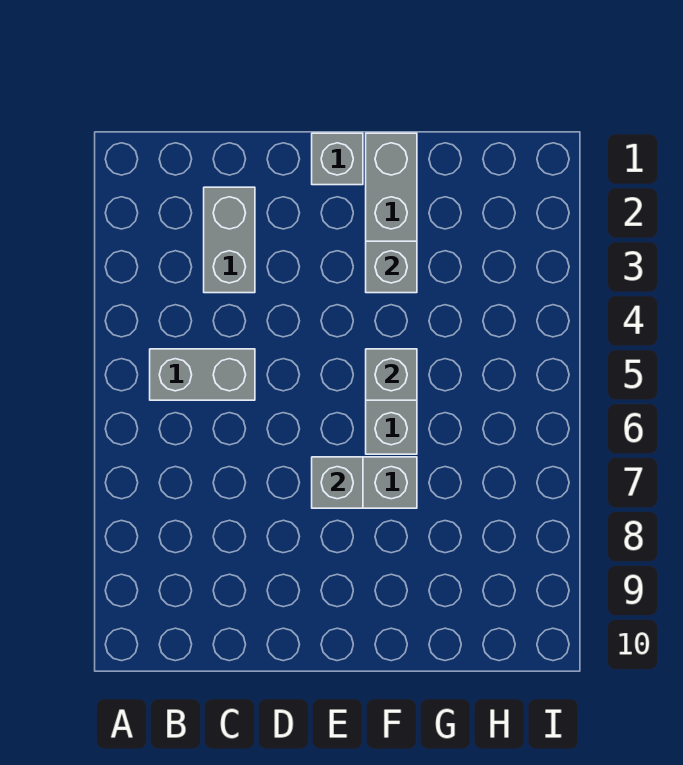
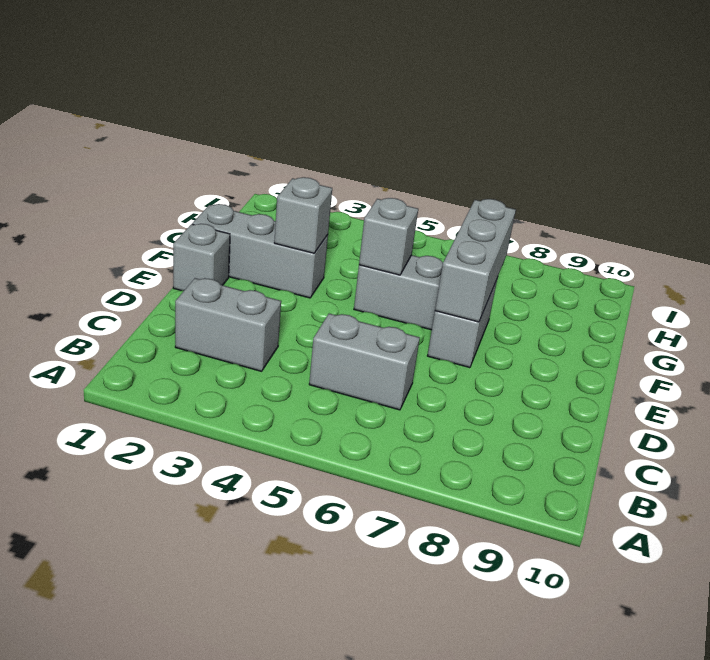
grey brick B5:C5 level 1 -> grey brick C5:C6 level 1
grey brick E7 level 2 -> grey brick E7:G7 level 2

